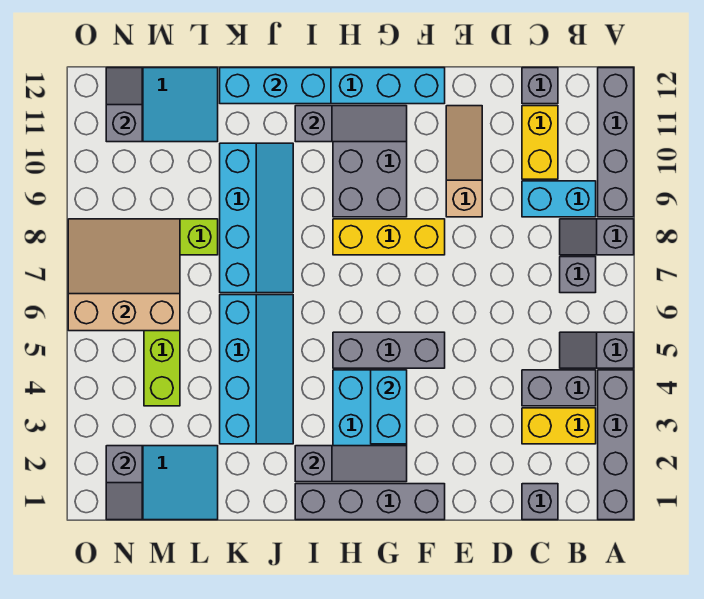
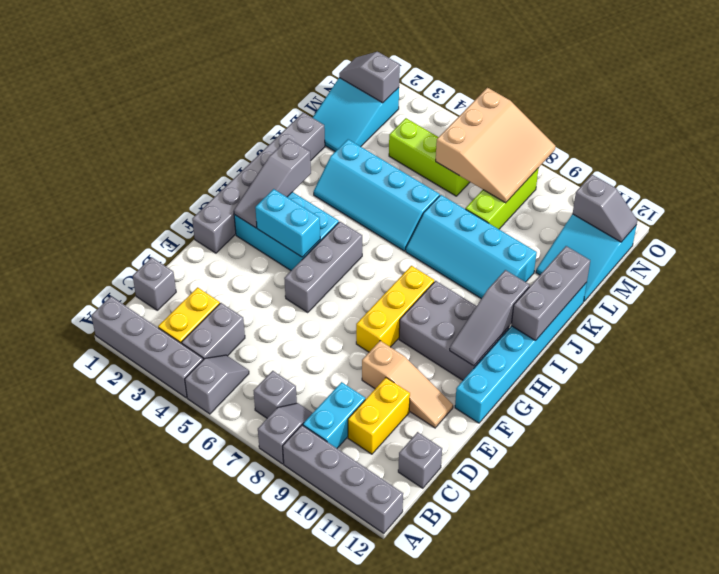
yellow brick C10:C11 level 1 -> yellow brick C10:D10 level 1
grey brick F1:I1 level 1 -> grey brick F1:K1 level 1
cyan brick I12:K12 level 2 -> grey brick I12:K12 level 2

